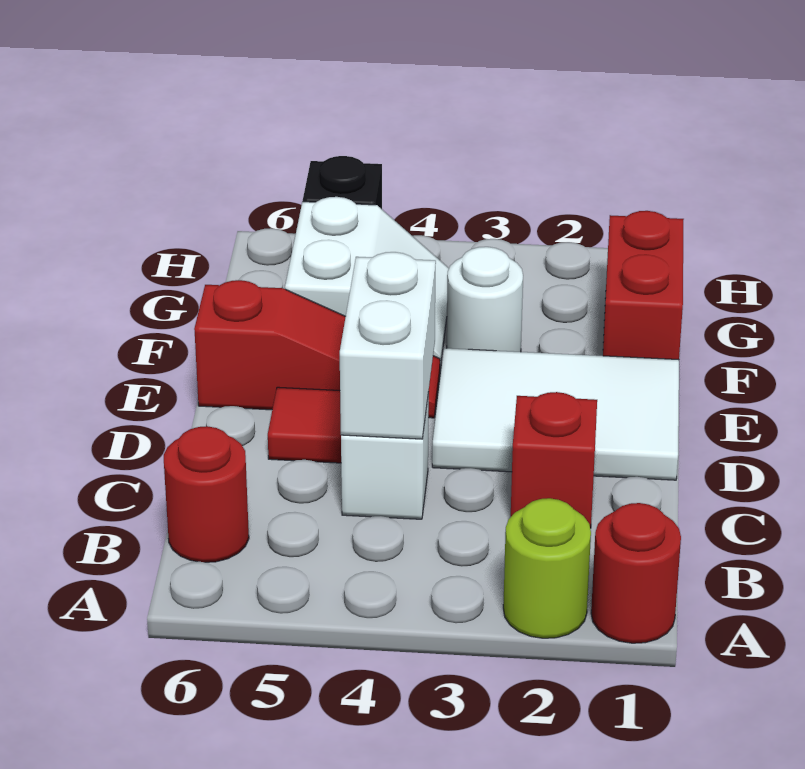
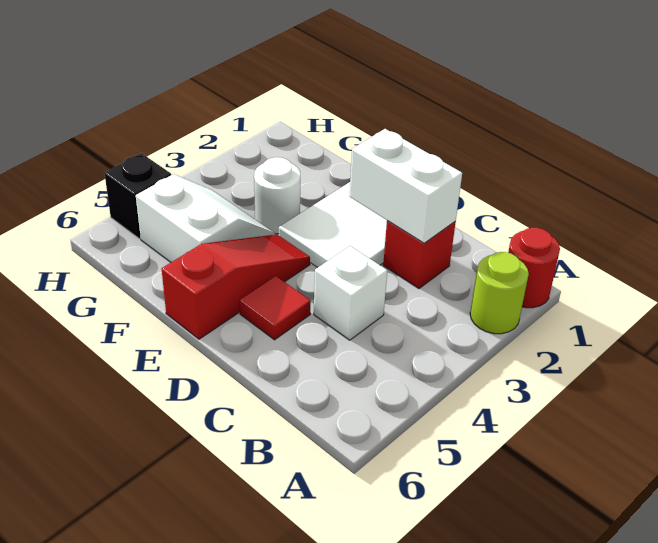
red round brick B6 level 1 -> none
white brick C4:D4 level 2 -> white brick C2:D2 level 2
red brick F1:G1 level 1 -> none

